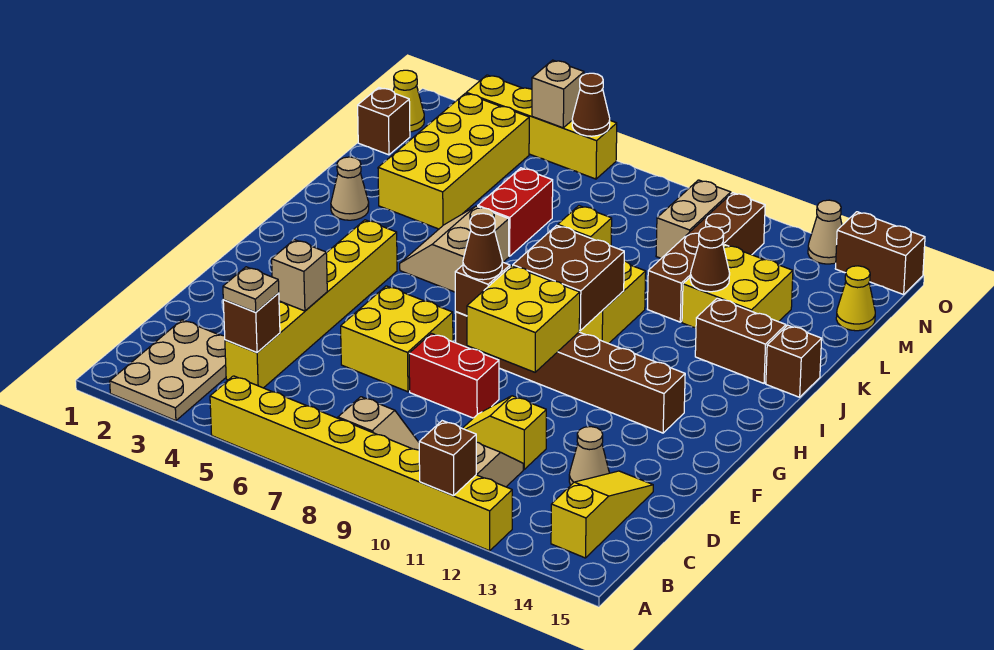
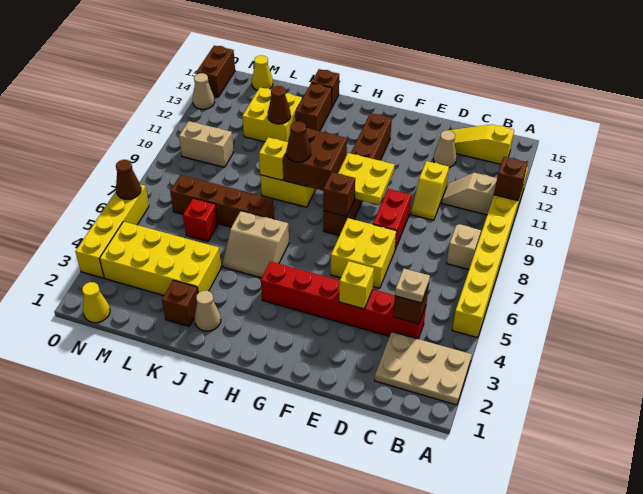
yellow brick C4:H4 level 1 -> red brick C4:H4 level 1
tan brick E4 level 2 -> yellow brick E4 level 2
yellow brick F9:G10 level 2 -> yellow plate F9:G10 level 2
brown cone G8 level 3 -> brown cone I9 level 3
red brick K6:L6 level 1 -> red brick L6 level 1
brown brick K11:N11 level 1 -> brown brick J7:M7 level 1
brown brick M1 level 1 -> brown brick K2 level 1
tan brick O5 level 2 -> none

